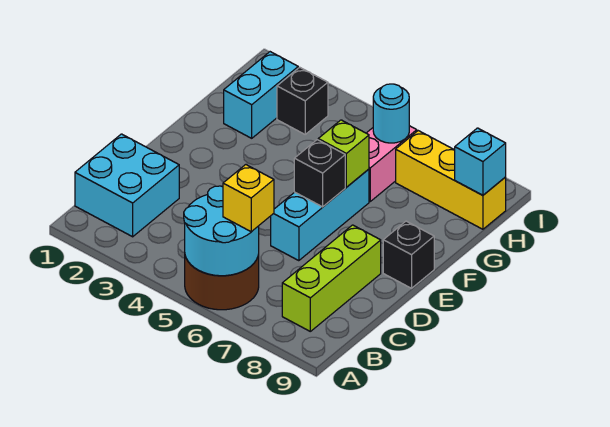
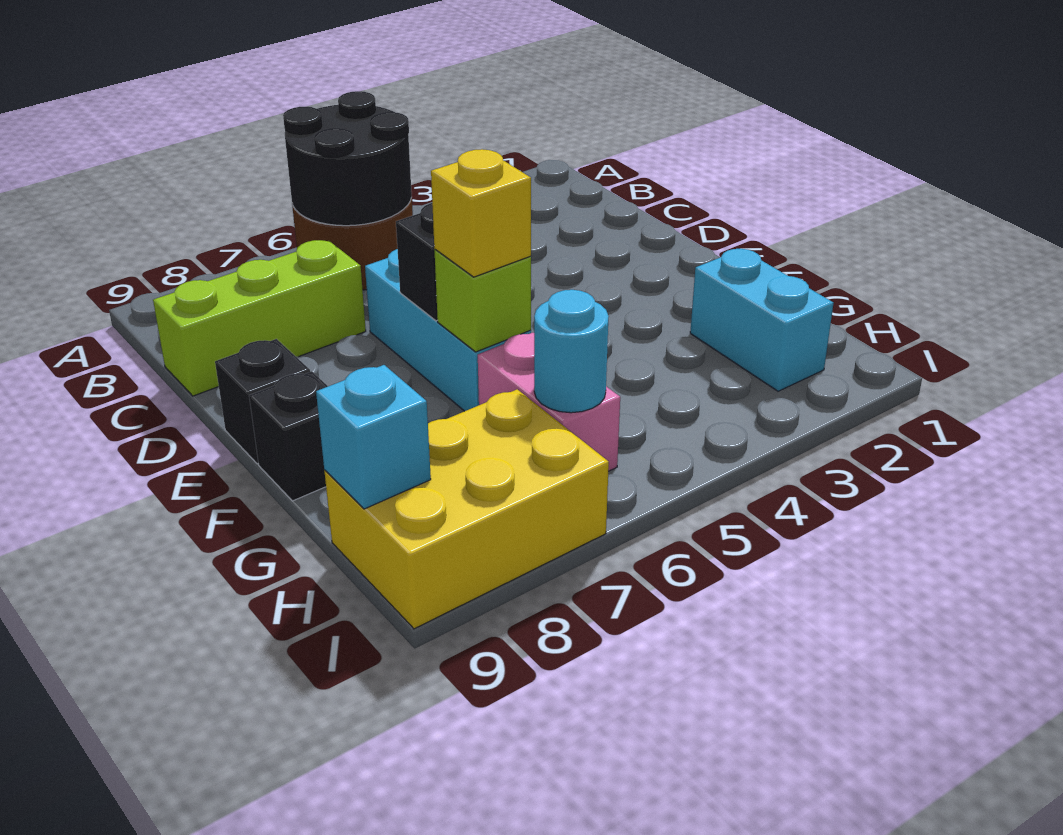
cyan round brick A5:B6 level 2 -> black round brick A5:B6 level 2
cyan brick B1:C2 level 1 -> none
yellow brick B6 level 3 -> yellow brick F6 level 3
lime brick B8:D8 level 1 -> lime brick C7:C9 level 1
black brick H3 level 1 -> black brick F9 level 1
yellow brick H7:H9 level 1 -> yellow brick H7:I9 level 1

